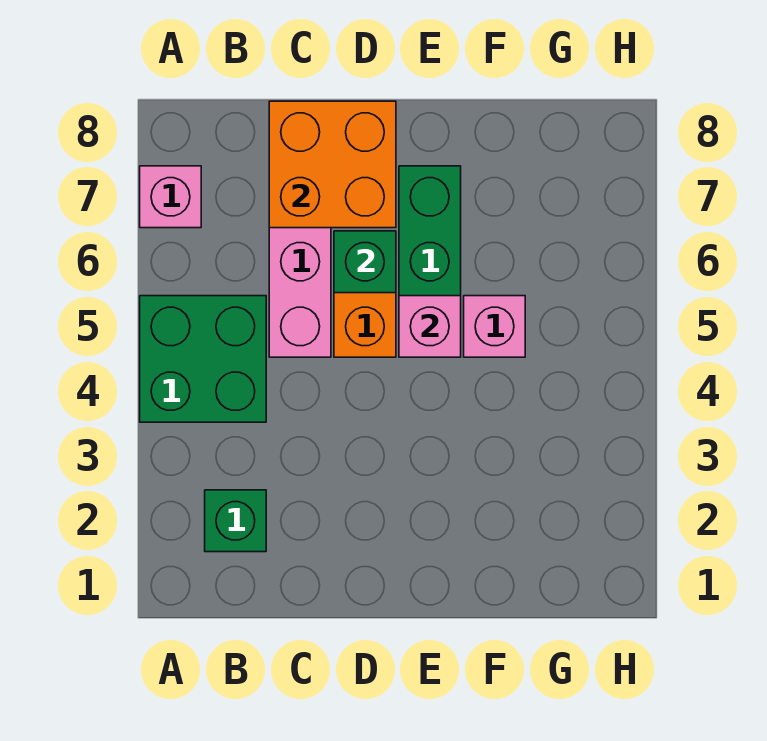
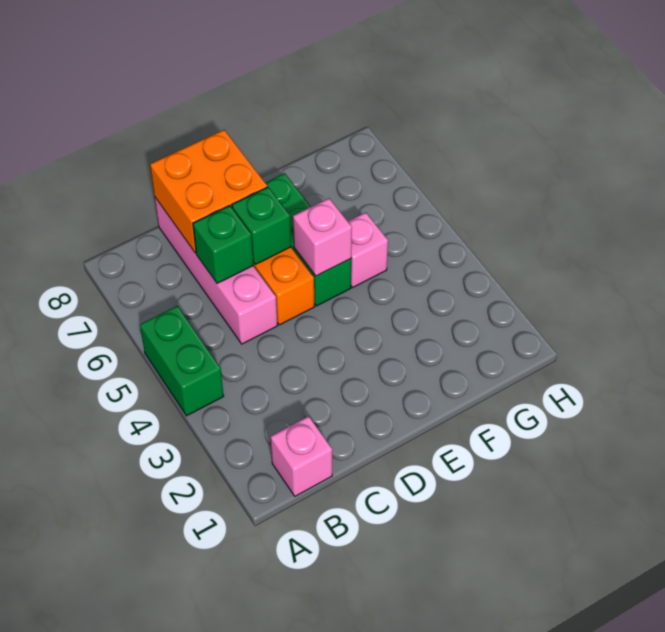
green brick A4:B5 level 1 -> green brick A4:A5 level 1
pink brick A7 level 1 -> pink brick B1 level 1
green brick B2 level 1 -> green brick C6 level 2

